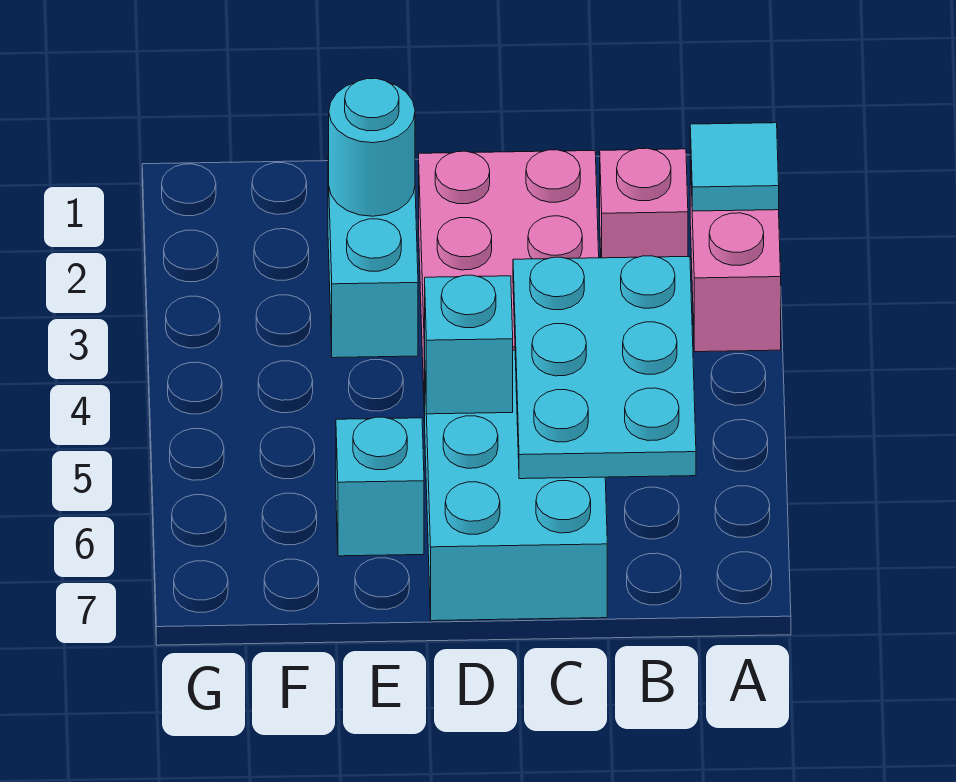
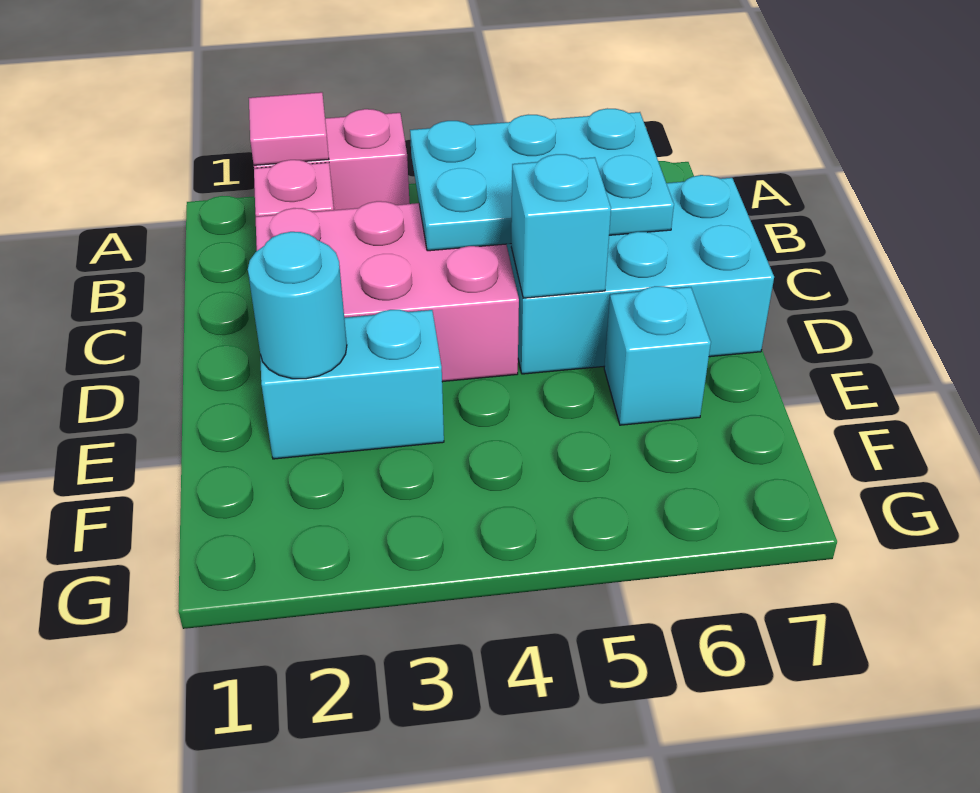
cyan tile A2 level 2 -> pink tile A2 level 2

